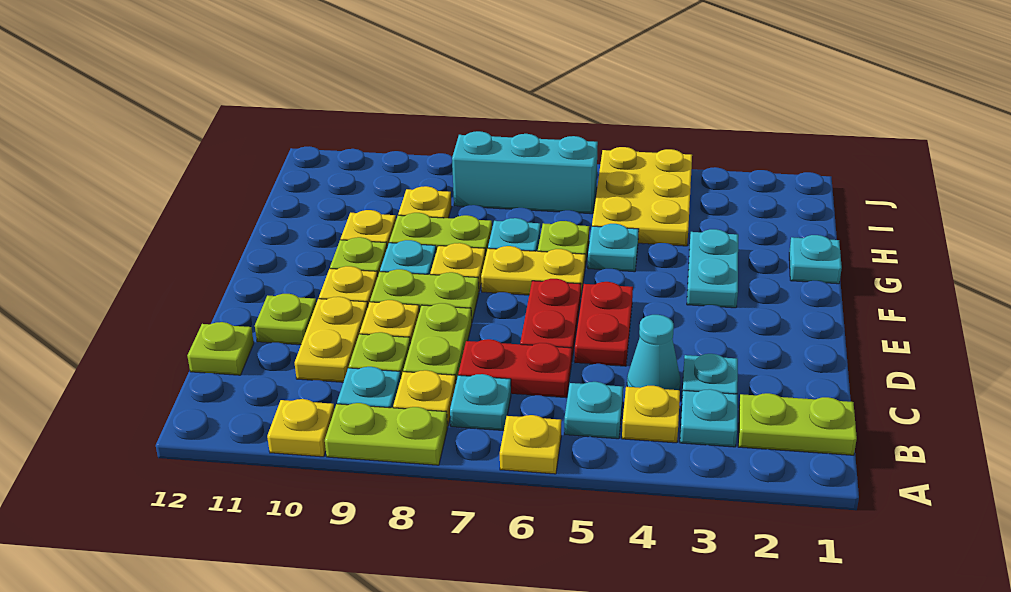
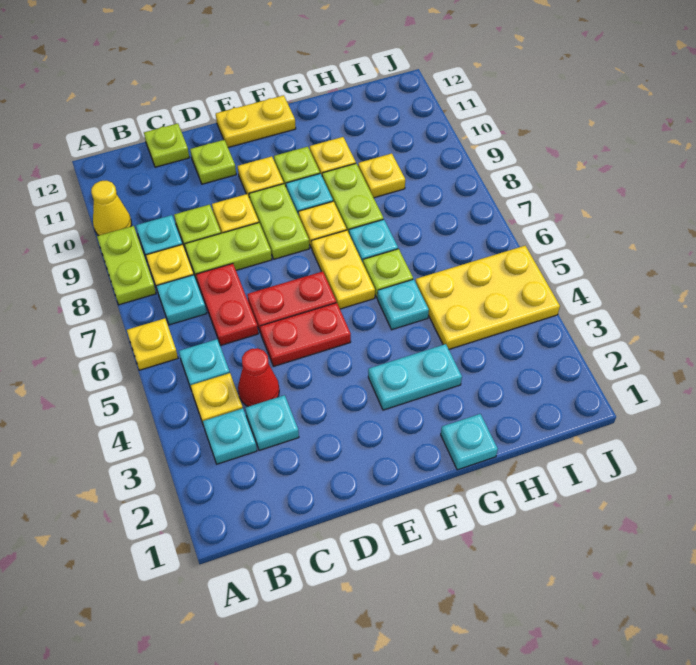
yellow plate A10 level 1 -> yellow cone A10 level 1
lime plate B1:B2 level 1 -> none
cyan cone C4 level 1 -> red cone C4 level 1
yellow plate C10:D10 level 1 -> yellow plate E12:F12 level 1
cyan brick I6:I8 level 1 -> none

